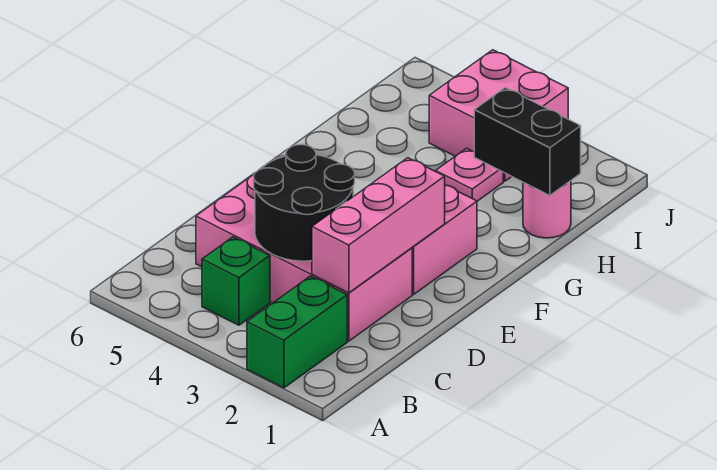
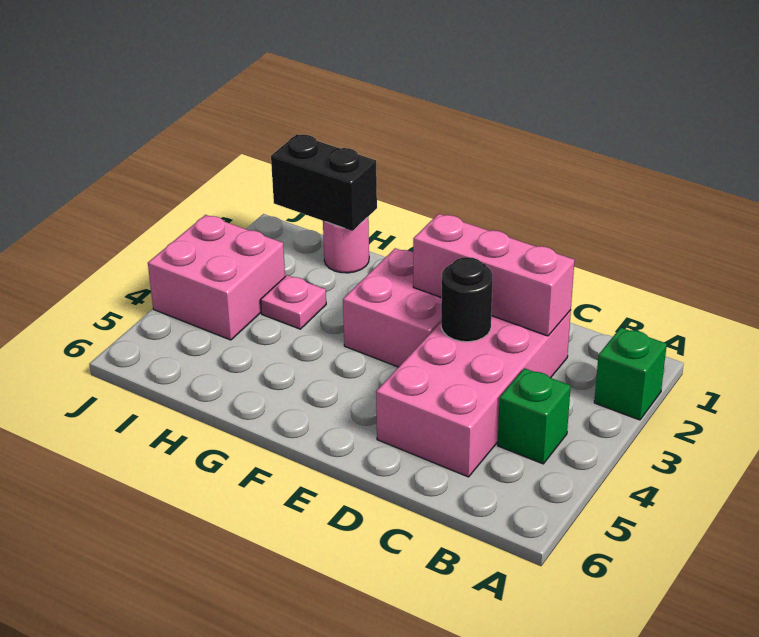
green brick A2:B2 level 1 -> green brick A2 level 1
black round brick C3:D4 level 2 -> black round brick D3 level 2
black brick H1:H2 level 2 -> black brick H1:I1 level 2

